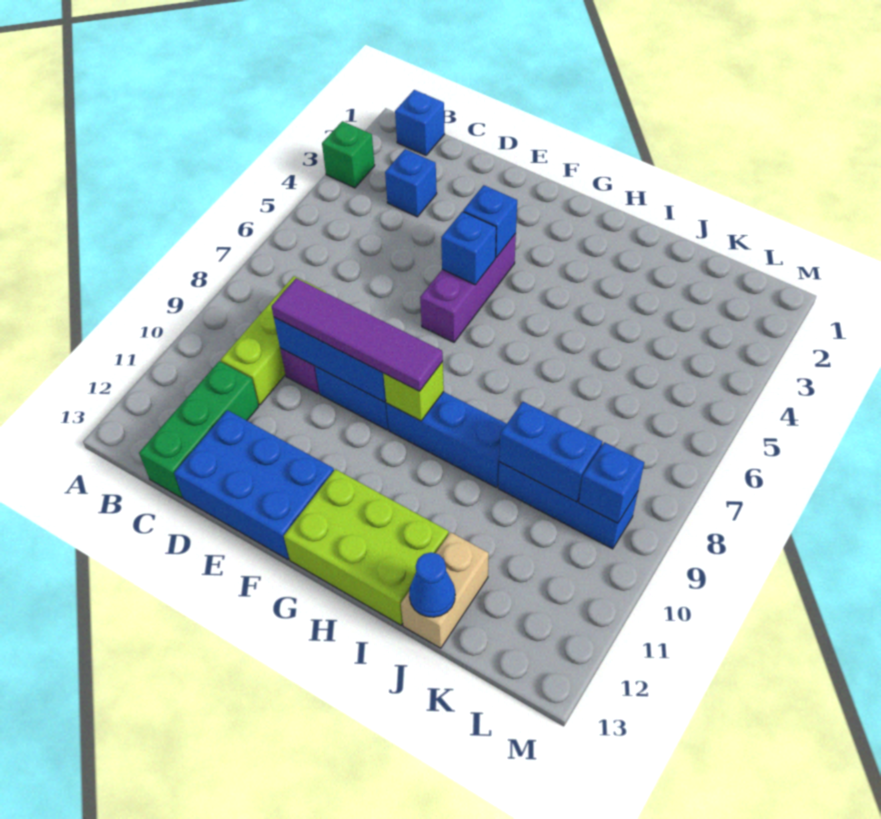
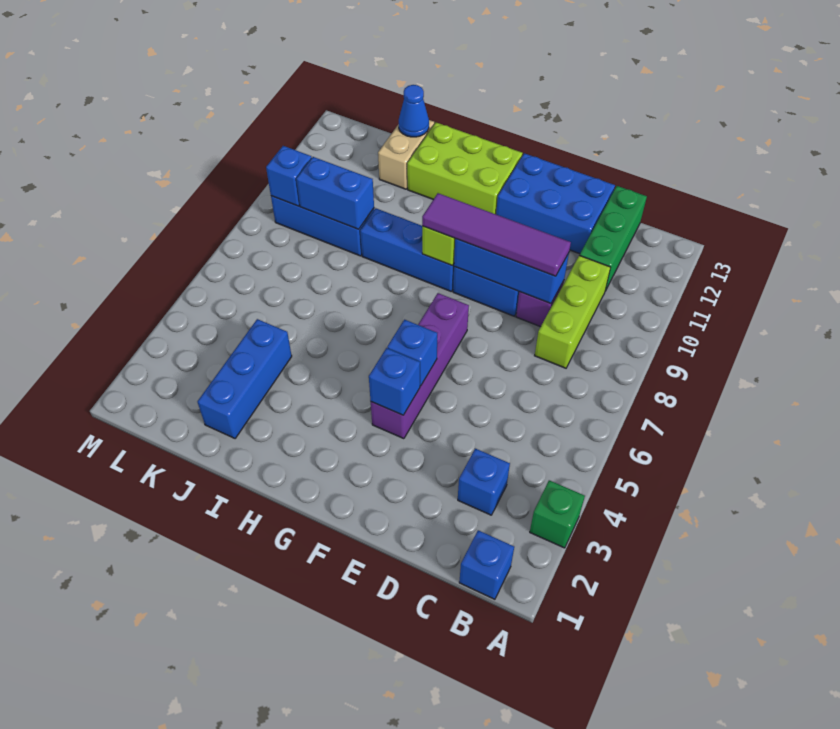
purple brick F4:F6 level 1 -> purple brick F4:F7 level 1
none -> blue brick J2:J4 level 1

